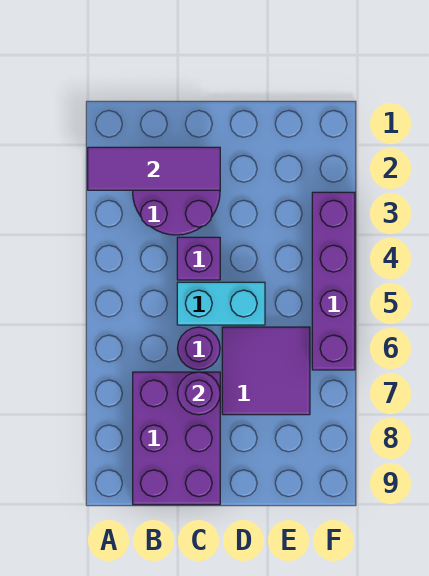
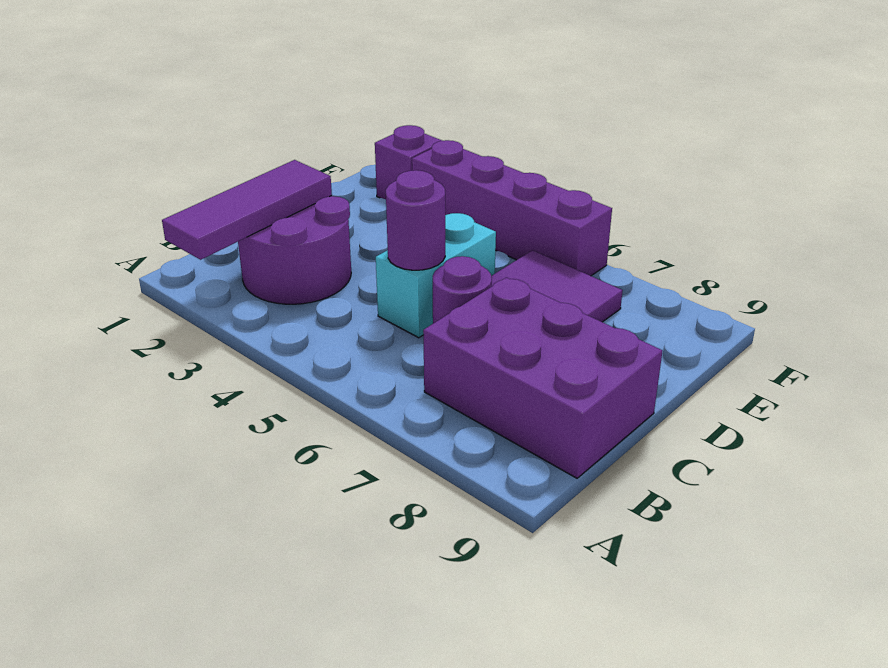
purple brick C4 level 1 -> purple brick F2 level 1
purple round brick C7 level 2 -> purple round brick C5 level 2

